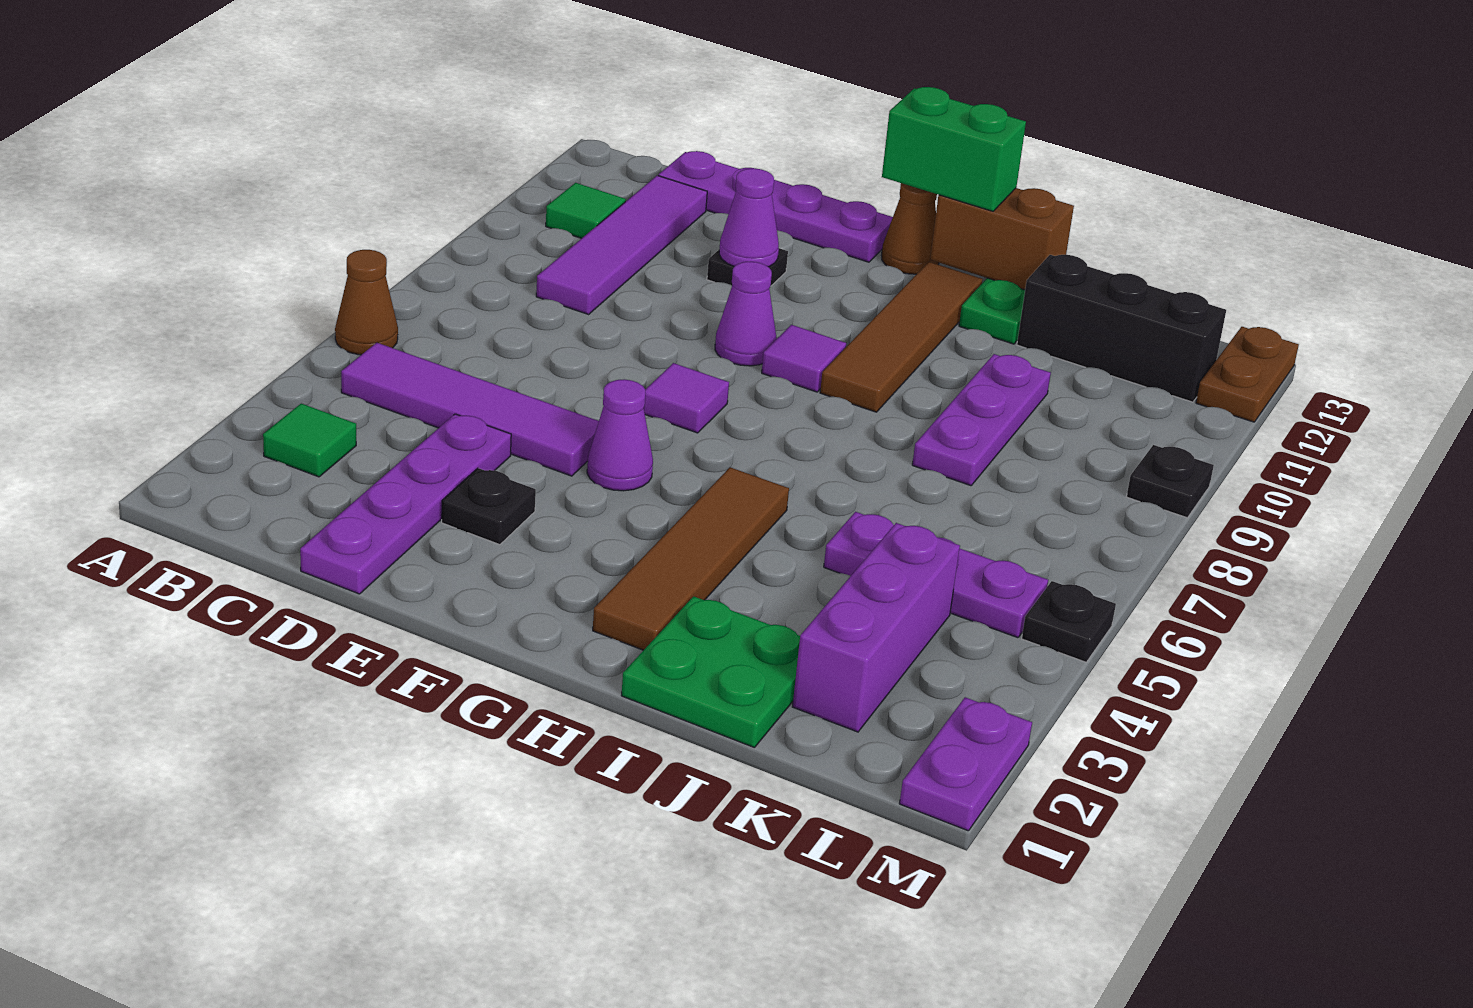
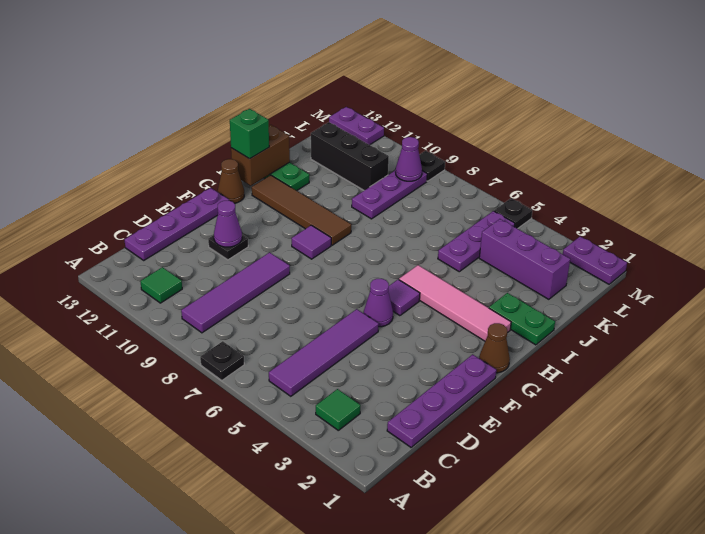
brown cone A6 level 1 -> brown cone G1 level 1
purple tile C9:C12 level 1 -> purple tile B9:E9 level 1
purple plate D1:D4 level 1 -> purple plate C1:F1 level 1
black plate E3 level 1 -> black plate A7 level 1
purple tile F7 level 1 -> purple tile G5 level 1
purple cone F9 level 1 -> purple cone L9 level 2
green brick G13:H13 level 3 -> green brick H13 level 3
brown tile H2:H5 level 1 -> pink tile H2:H5 level 1
green plate I1:J2 level 1 -> green plate I1:I2 level 1
purple plate J8:J10 level 1 -> purple plate J9:L9 level 1
black brick J12:L12 level 1 -> black brick K10:K12 level 1
brown plate M12:M13 level 1 -> purple plate M12:M13 level 1

